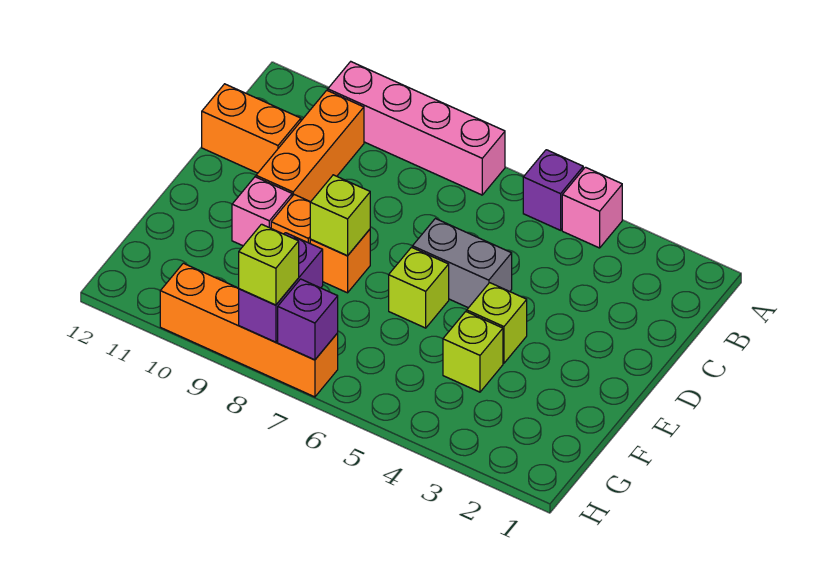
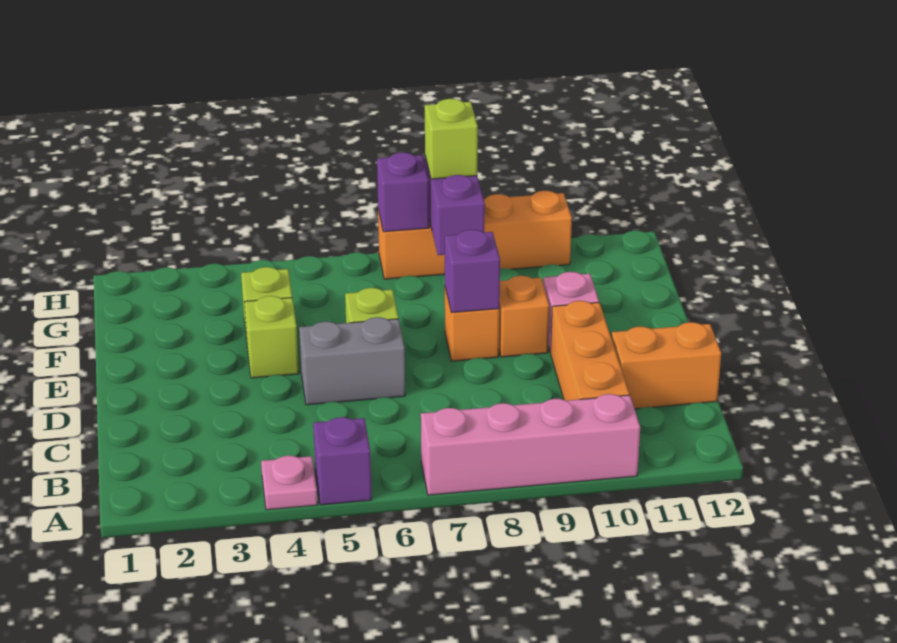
pink brick A4 level 1 -> pink plate A4 level 1
lime brick E8 level 2 -> purple brick E8 level 2

